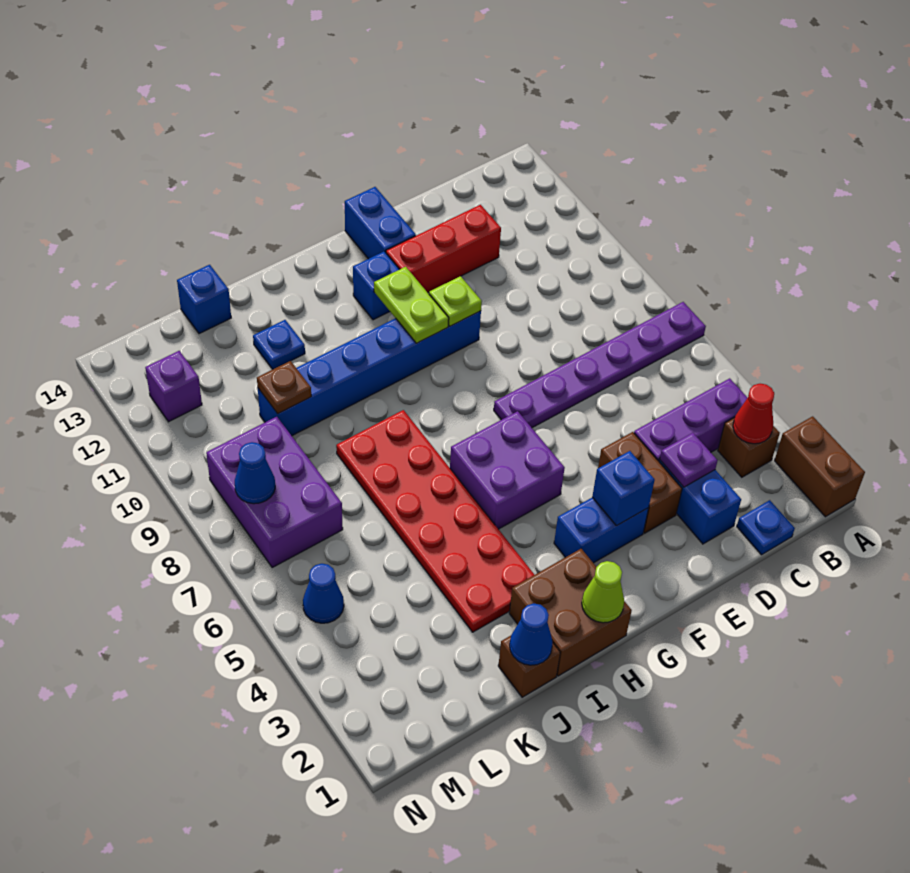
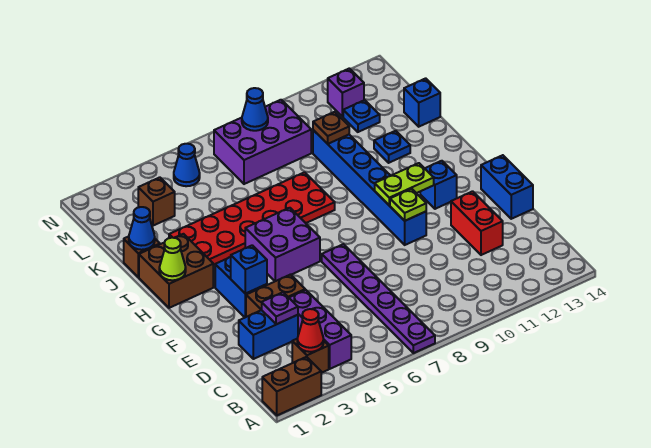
blue plate C1 level 1 -> blue plate L12 level 1
red brick D12:F12 level 1 -> red brick D12:E12 level 1
blue brick F13:F14 level 1 -> blue brick E14:F14 level 1
none -> brown brick L3 level 1

